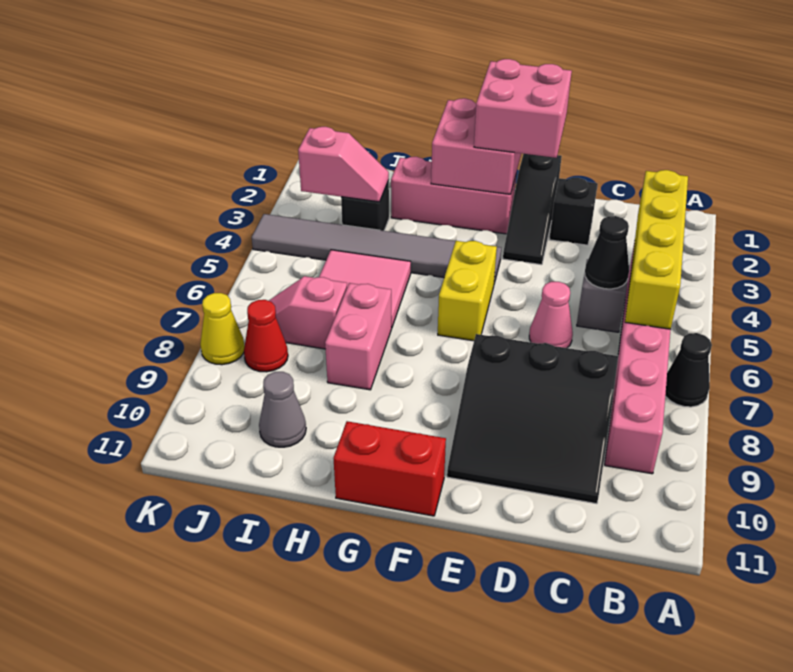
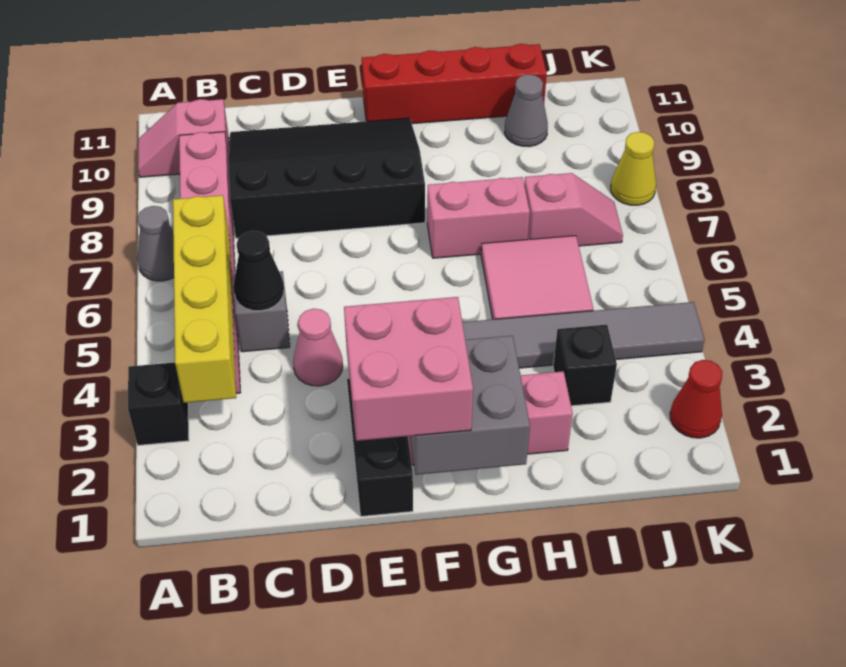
black cone A7 level 1 -> grey cone A7 level 1
black slope C8:E10 level 1 top 8 -> black slope C8:F10 level 1 top 8
black brick D2 level 1 -> black brick A3 level 1
pink cone D6 level 1 -> pink cone D4 level 1
pink brick F1:G2 level 2 -> grey brick F1:G2 level 2
yellow brick F5:F6 level 1 -> none
red brick F11:G11 level 1 -> red brick F11:I11 level 1
pink brick H7:H8 level 1 -> pink brick G7:H7 level 1
pink slope I3:J3 level 2 top J -> pink slope A10:B10 level 1 top B
red cone J8 level 1 -> red cone K2 level 1

